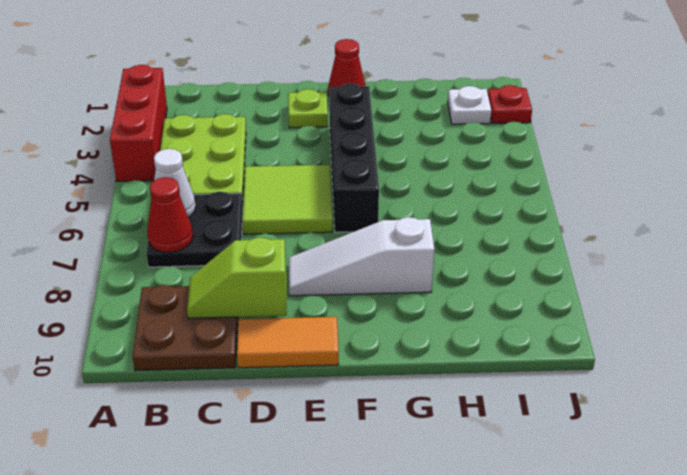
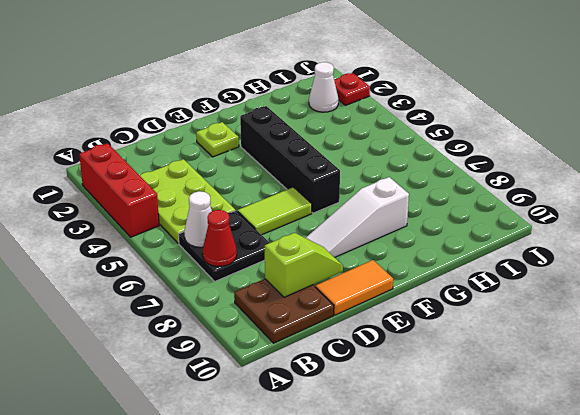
lime slope C9:D9 level 2 top D -> lime slope C9:D9 level 2 top C
lime tile D5:E6 level 1 -> lime tile D6:E6 level 1
red cone F1 level 1 -> none
white plate I2 level 1 -> white cone I2 level 1

